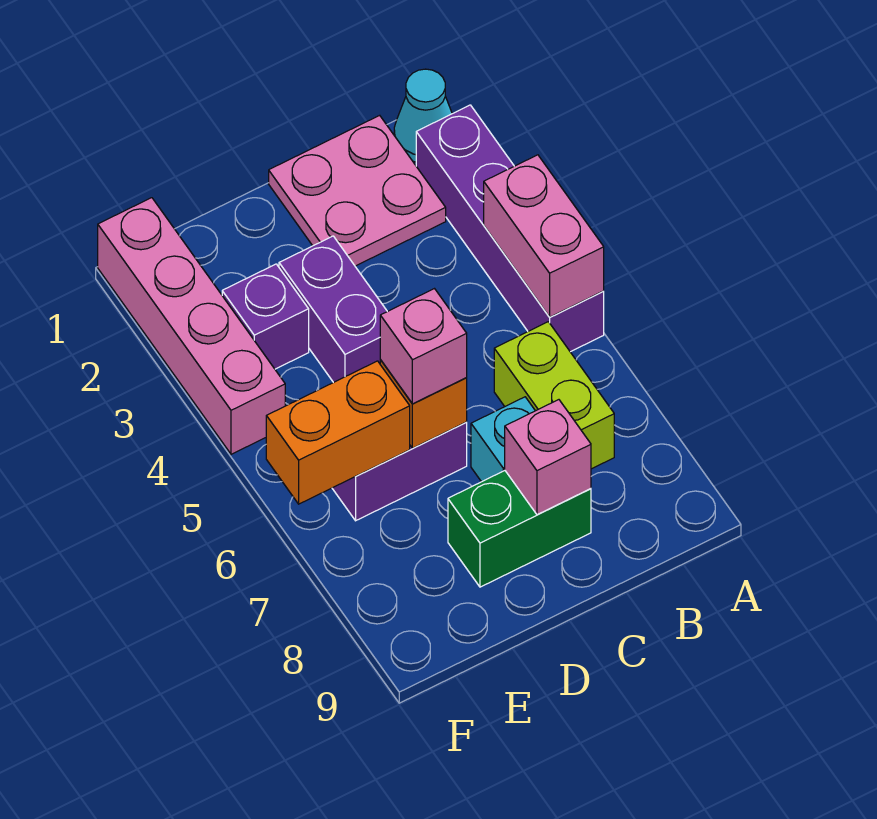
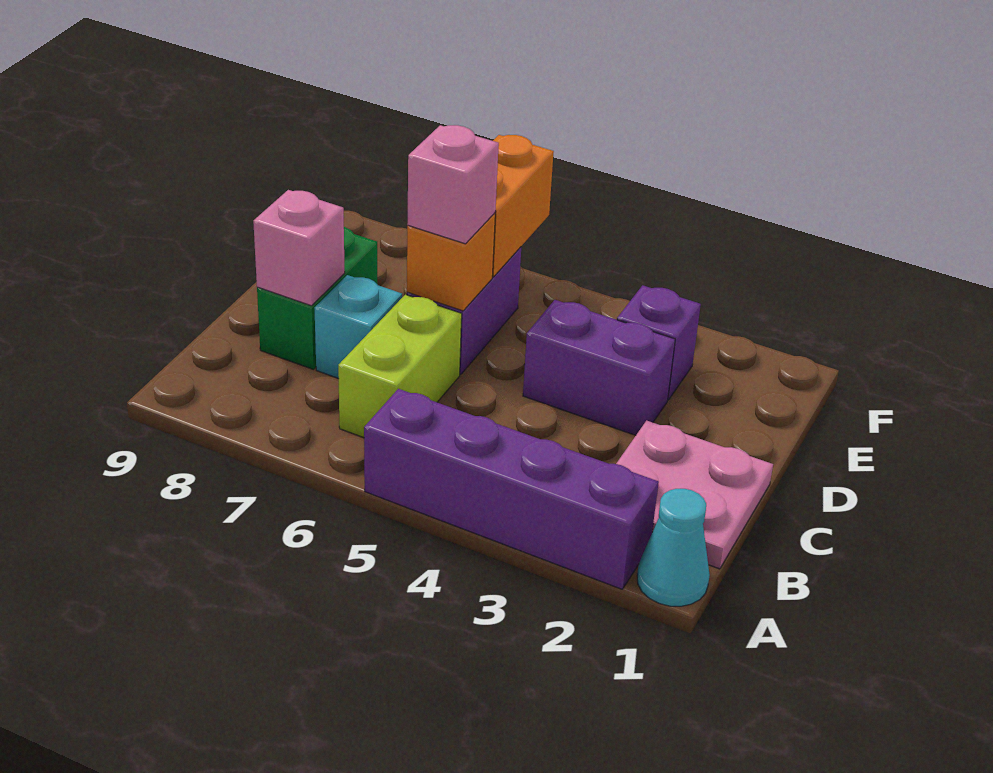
pink brick A4:A5 level 2 -> none
lime brick B6:B7 level 1 -> lime brick B6:C6 level 1
pink brick F1:F4 level 1 -> none

